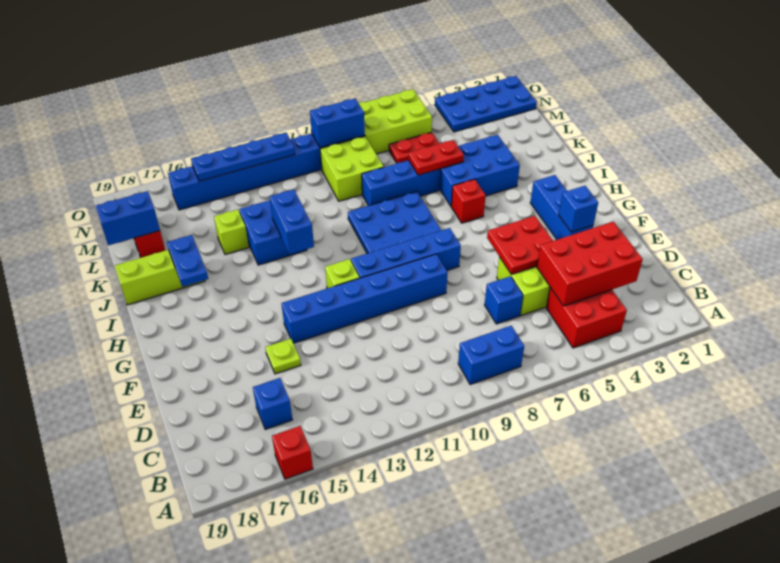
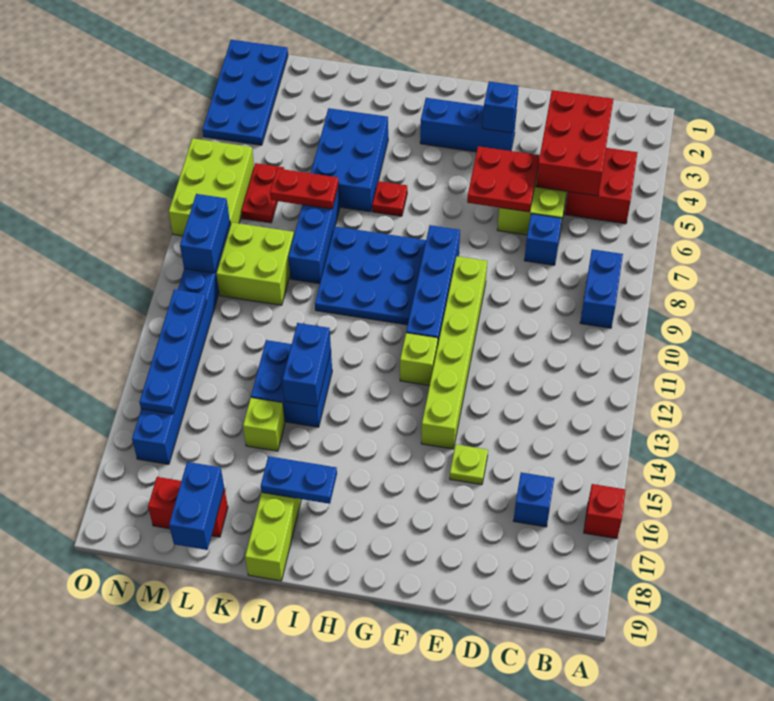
blue brick F9:F14 level 1 -> lime brick F9:F14 level 1
red brick I6 level 1 -> red plate I6 level 1
blue brick I13:J13 level 2 -> blue brick J13:J14 level 2
red plate K6:K7 level 2 -> red plate K7:L7 level 2

